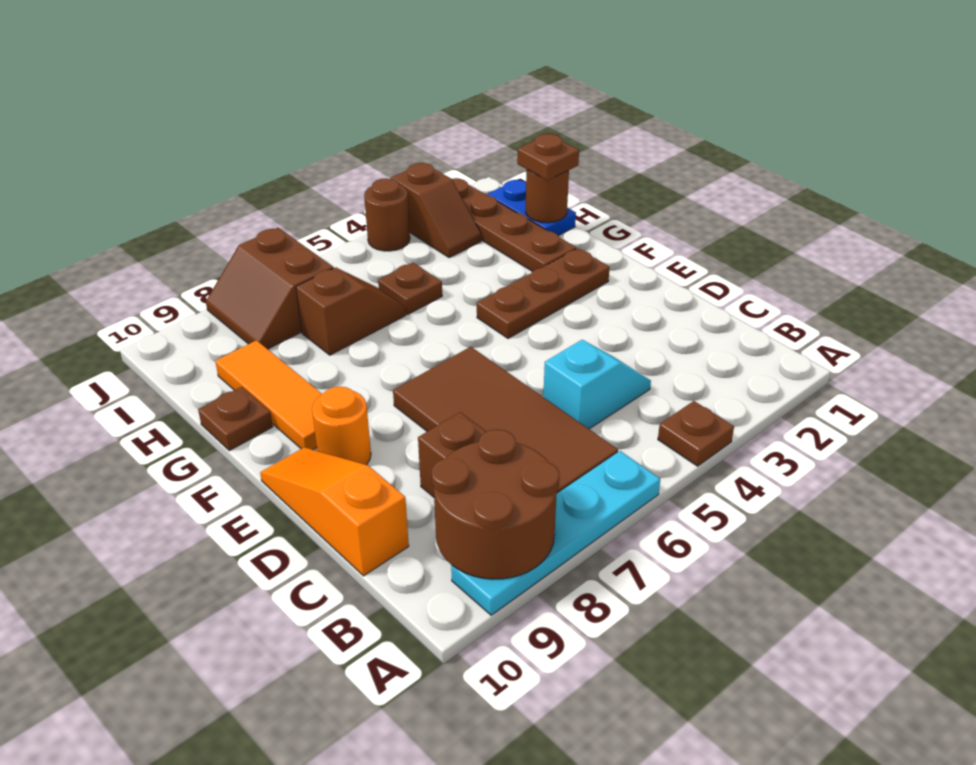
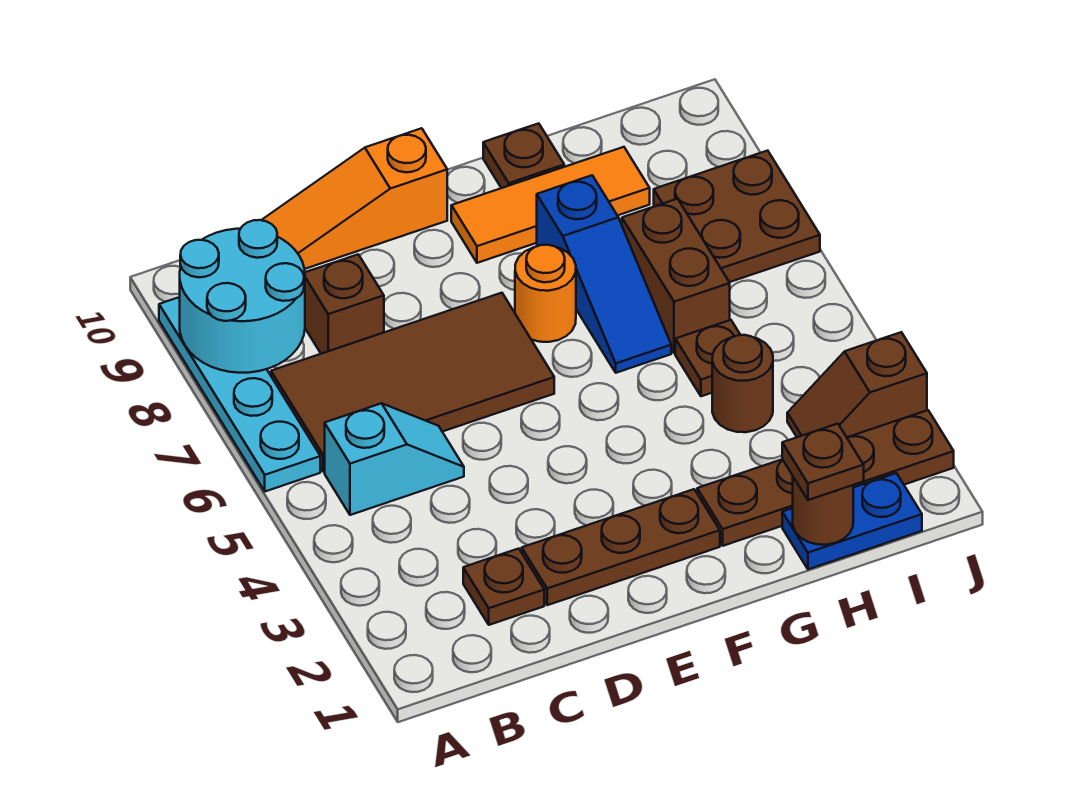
brown plate A4 level 1 -> brown plate C2 level 1
brown round brick A8:B9 level 2 -> cyan round brick A8:B9 level 2
cyan slope C4:C5 level 1 top 5 -> cyan slope B5:C5 level 1 top B
orange slope C10:E10 level 1 top C -> orange slope C10:E10 level 1 top E
orange round brick E9 level 1 -> orange round brick F7 level 1
brown plate F2:F4 level 1 -> brown plate D2:F2 level 1
none -> blue slope G6:G8 level 1 top 8
brown slope H6:H7 level 1 top 7 -> brown brick H6:H7 level 1
brown slope I7:J8 level 1 top 7 -> brown plate I7:J8 level 1
brown round brick J4 level 1 -> brown round brick H4 level 1

